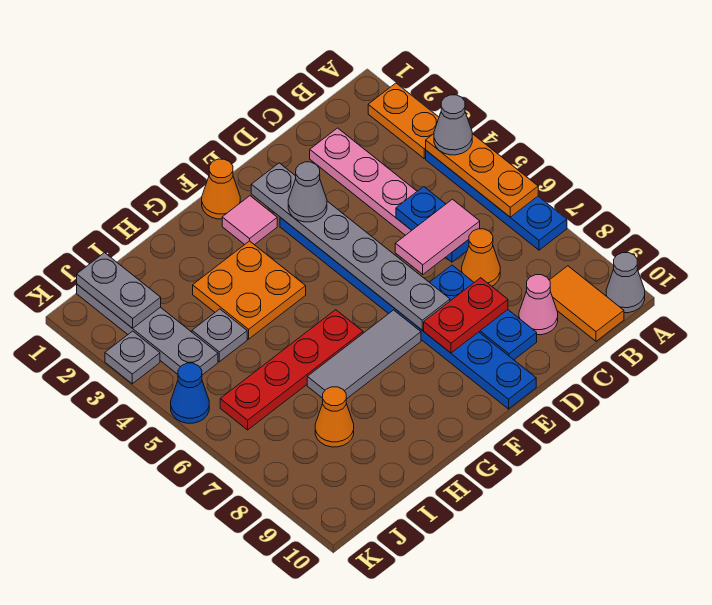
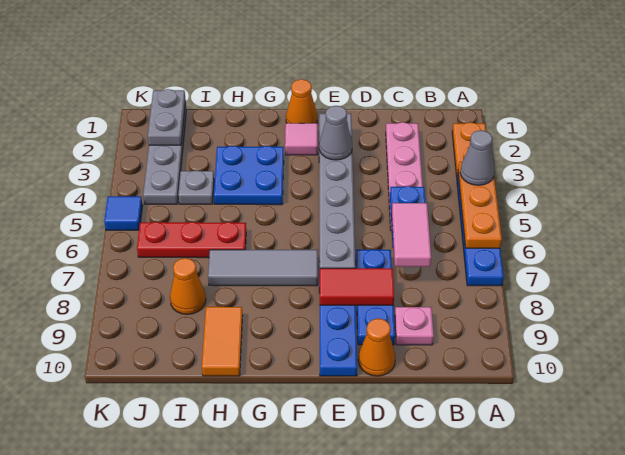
grey cone A10 level 1 -> none
orange tile B9:B10 level 1 -> orange tile H9:H10 level 1
pink tile C6:D6 level 3 -> pink tile C6:C7 level 3
orange cone C7 level 1 -> orange cone D10 level 1
pink cone C9 level 1 -> pink plate C9 level 1
red plate D8:E8 level 2 -> red tile D8:E8 level 2
orange plate G3:H4 level 1 -> blue plate G3:H4 level 1
red plate G6:J6 level 1 -> red plate H6:J6 level 1
grey plate K3 level 1 -> none
blue cone K5 level 1 -> blue tile K5 level 1

